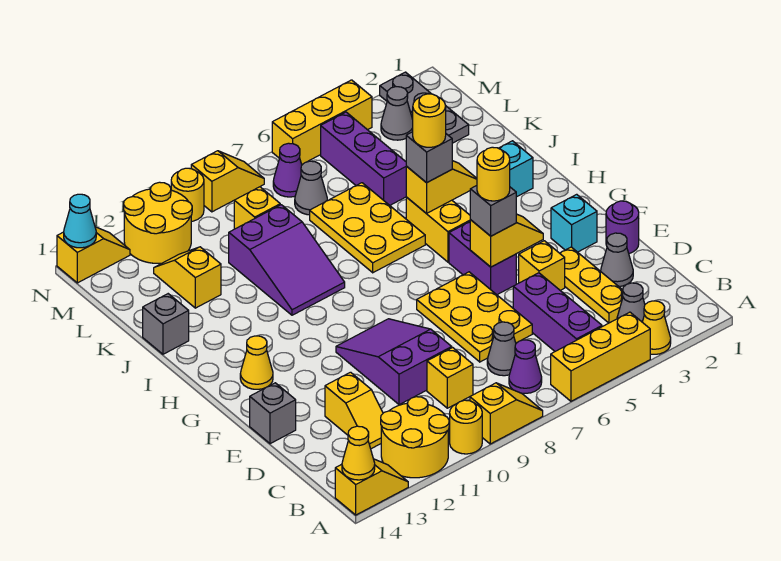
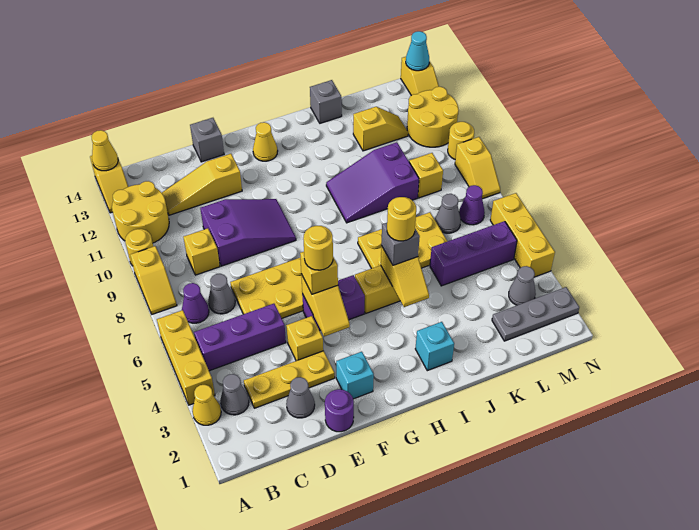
yellow slope C12:D12 level 1 top D -> yellow slope C12:E12 level 1 top E
grey brick F5 level 3 -> yellow brick F5 level 3

